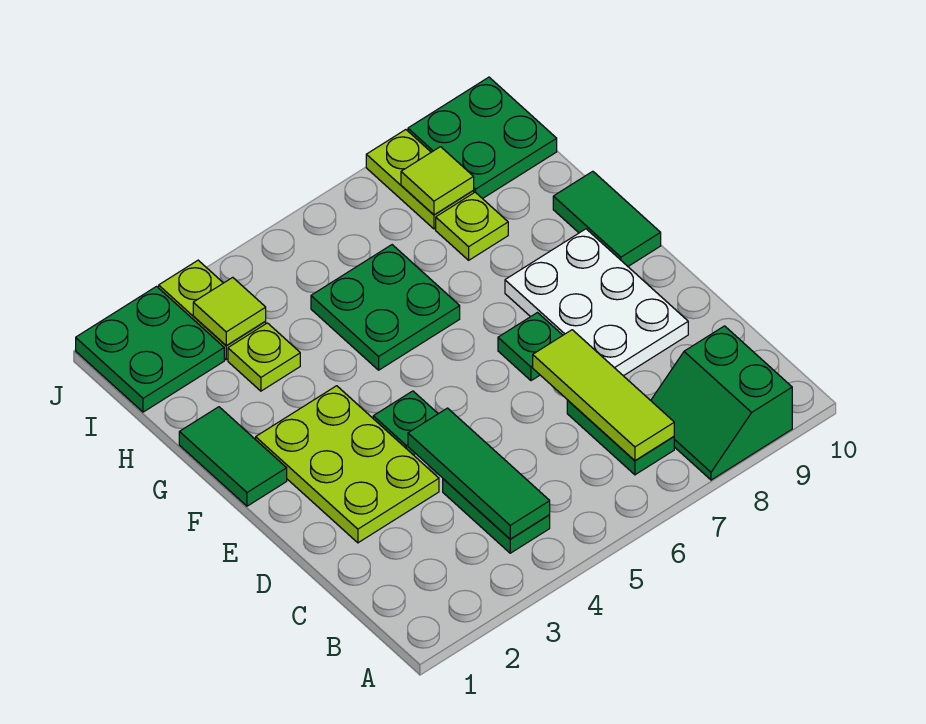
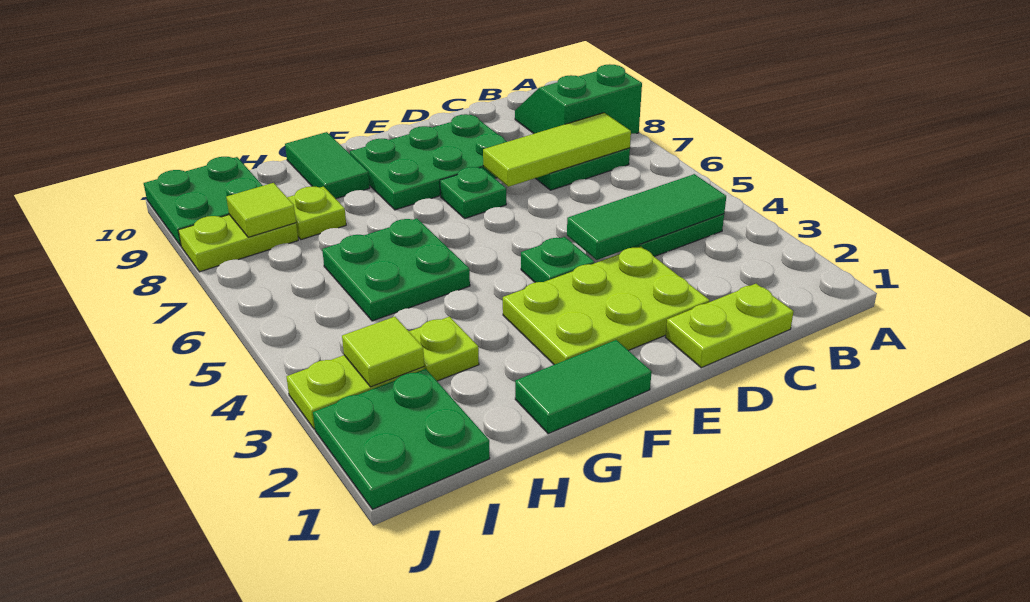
green slope A8:B9 level 1 top 9 -> green slope A8:B9 level 1 top 8
none -> lime plate C1:D1 level 1
white plate D8:F9 level 1 -> green plate D8:F9 level 1
green tile F10:G10 level 1 -> green tile G9:G10 level 1

